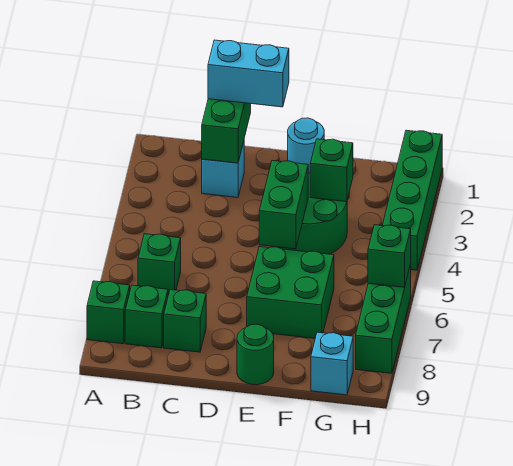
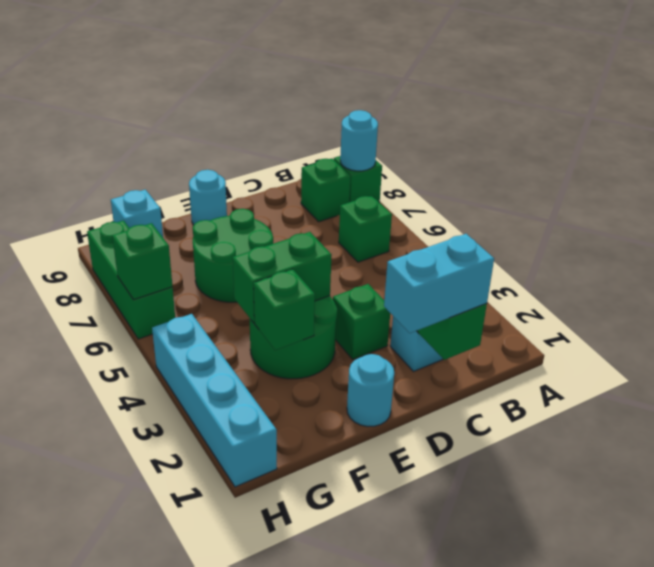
none -> cyan round brick A8 level 2
green brick C8 level 1 -> green brick D3 level 1
green brick E4:E5 level 2 -> green brick E4:F4 level 2
green brick E6:F7 level 1 -> green round brick E6:F7 level 1
green round brick E9 level 1 -> cyan round brick E9 level 1
green brick H1:H4 level 1 -> cyan brick H1:H4 level 1

